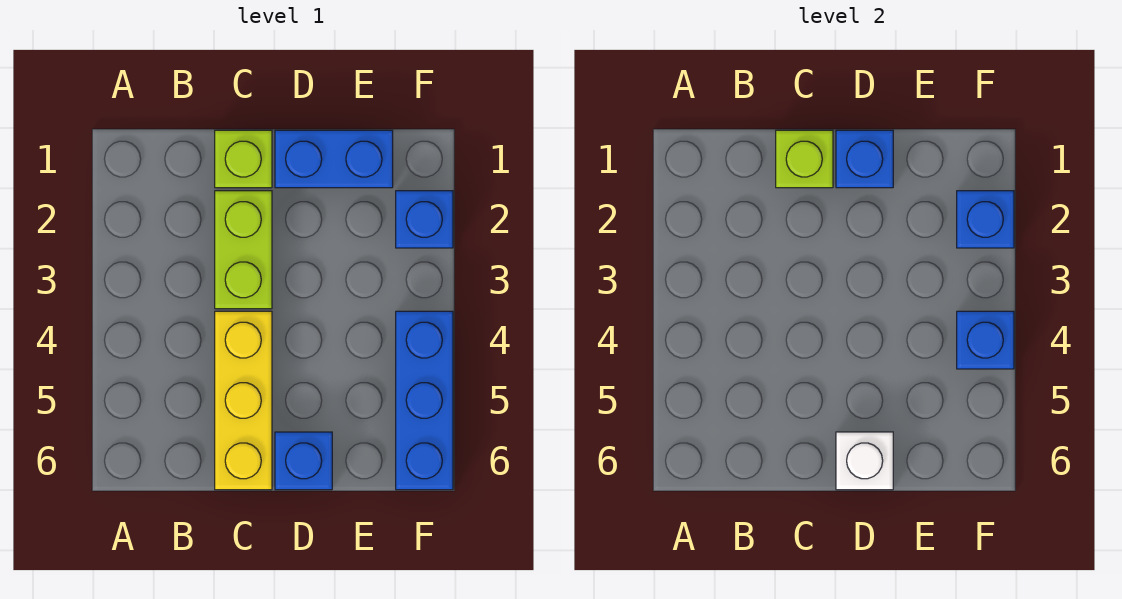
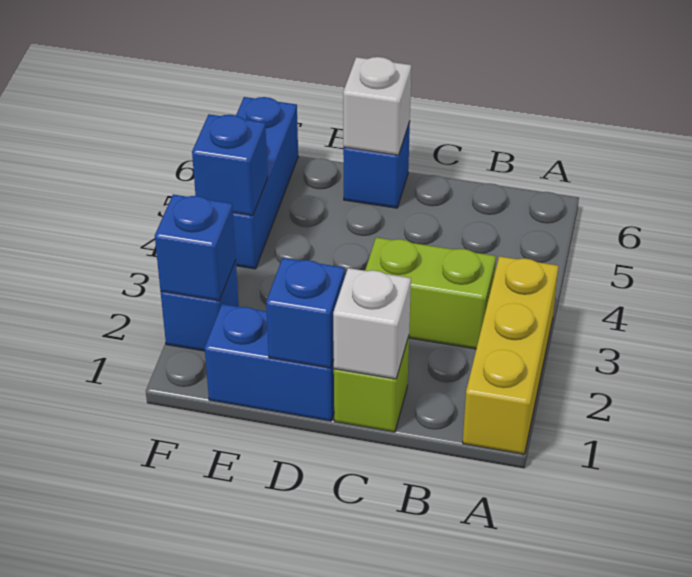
lime brick C1 level 2 -> white brick C1 level 2
lime brick C2:C3 level 1 -> lime brick B3:C3 level 1
yellow brick C4:C6 level 1 -> yellow brick A1:A3 level 1

